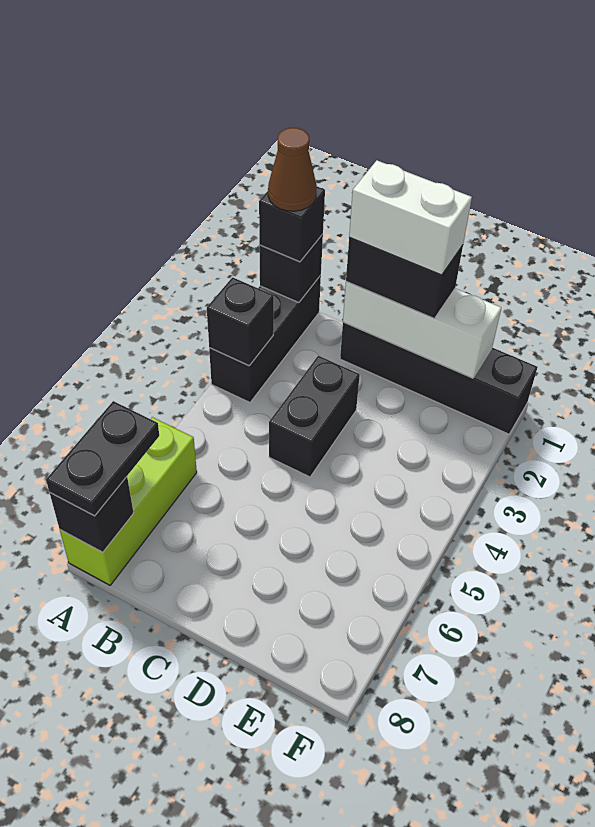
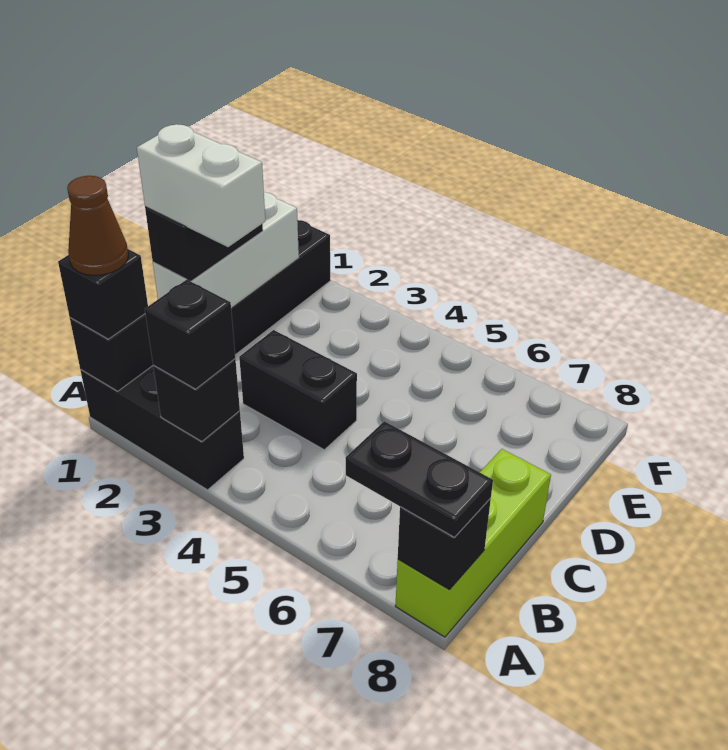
none -> black brick A3 level 3
lime brick A6:A8 level 1 -> lime brick A8:C8 level 1
white brick C1:D1 level 4 -> white brick C1:C2 level 4

